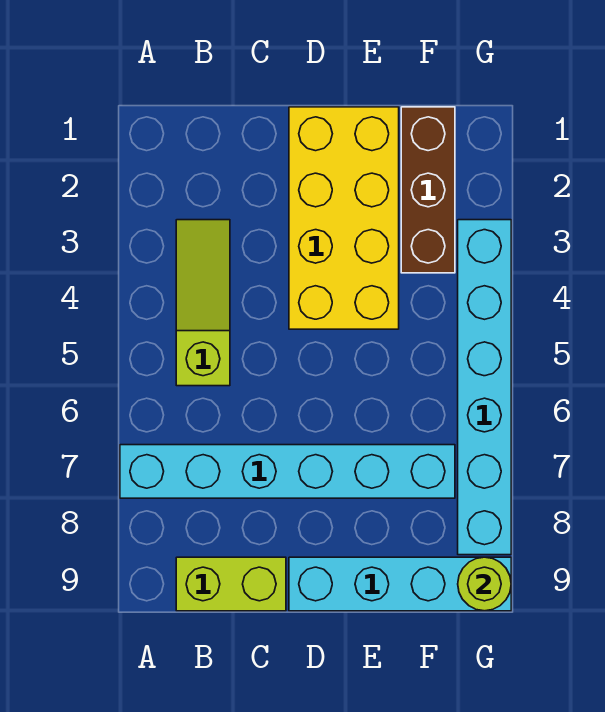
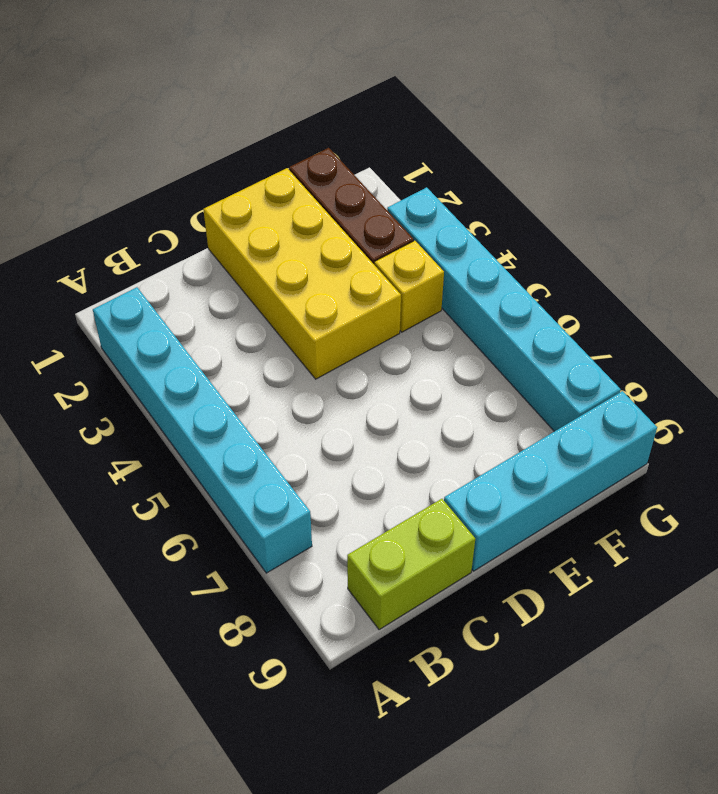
cyan brick A7:F7 level 1 -> cyan brick A2:A7 level 1
lime slope B3:B5 level 1 top 5 -> none
none -> yellow brick F4 level 1
lime round brick G9 level 2 -> none

